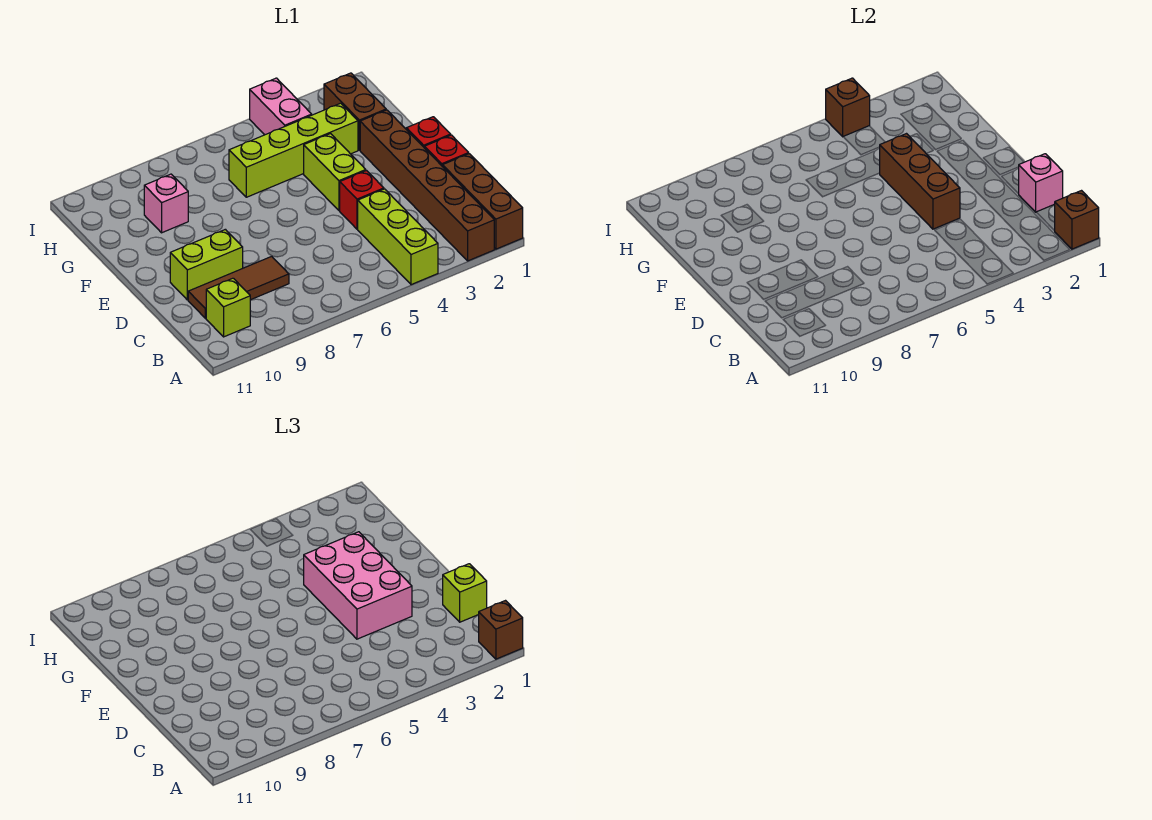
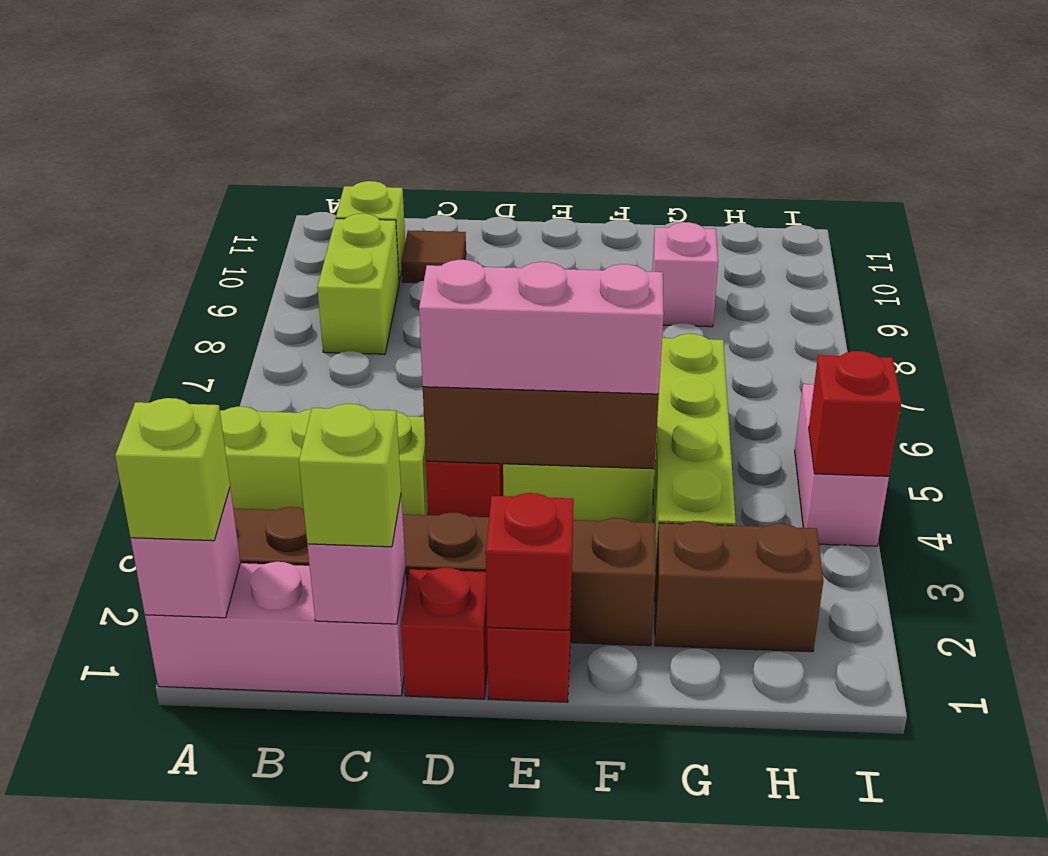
brown brick A1:C1 level 1 -> pink brick A1:C1 level 1
brown brick A1 level 2 -> pink brick A1 level 2
brown brick A1 level 3 -> lime brick A1 level 3
brown tile C8:C10 level 1 -> brown tile C10 level 1
pink brick D3:F4 level 3 -> pink brick D4:F4 level 3
lime brick D9:D10 level 1 -> lime brick B8:B9 level 1
none -> red brick E1 level 2
pink brick H4:I4 level 1 -> pink brick I4:I5 level 1
brown brick I4 level 2 -> red brick I4 level 2

